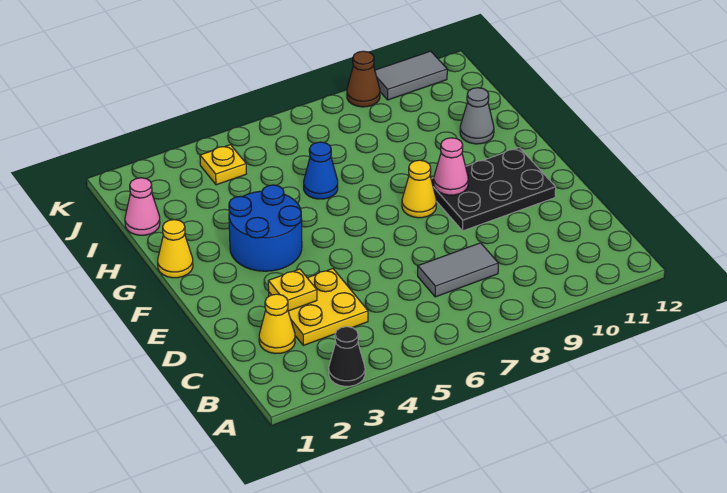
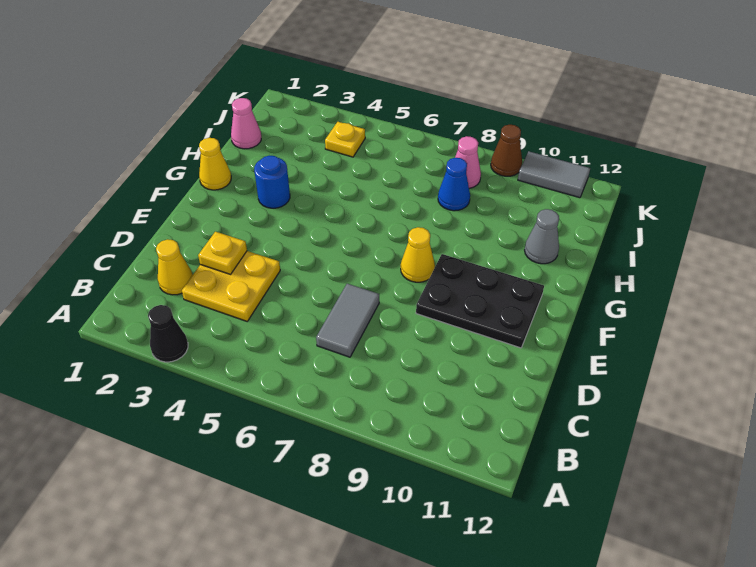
grey tile C7:C8 level 1 -> grey tile C7:D7 level 1
blue round brick F3:G4 level 1 -> blue round brick G3 level 1
pink cone F9 level 2 -> pink cone J8 level 1
blue cone H6 level 1 -> blue cone I8 level 1

